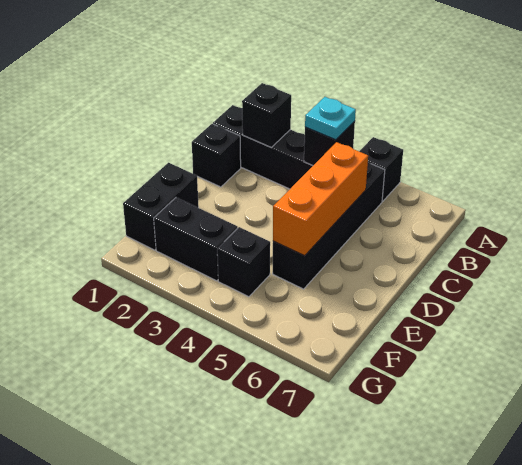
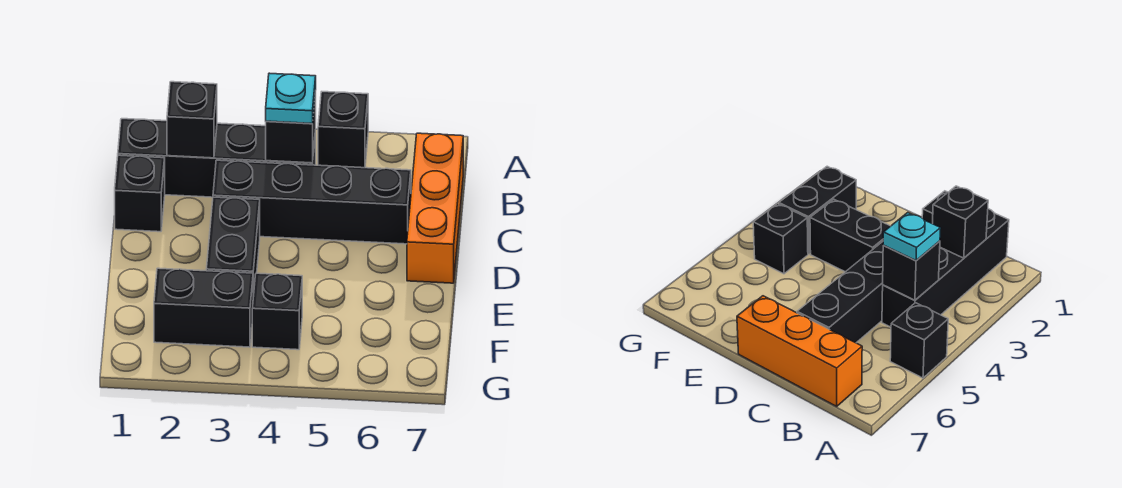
black brick B5:E5 level 1 -> black brick C3:C6 level 1
orange brick C5:E5 level 2 -> orange brick B7:D7 level 1
black brick E1:F1 level 1 -> black brick D3:E3 level 1

